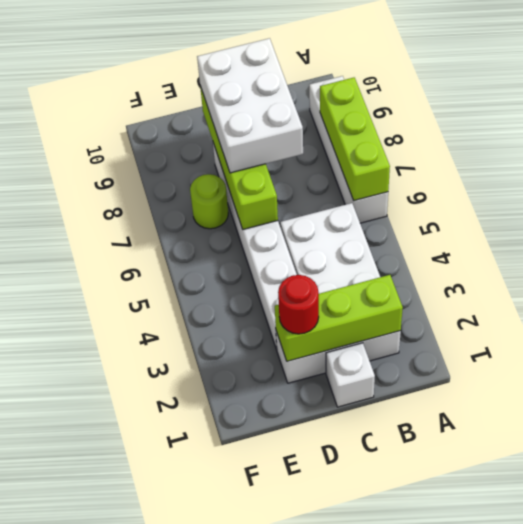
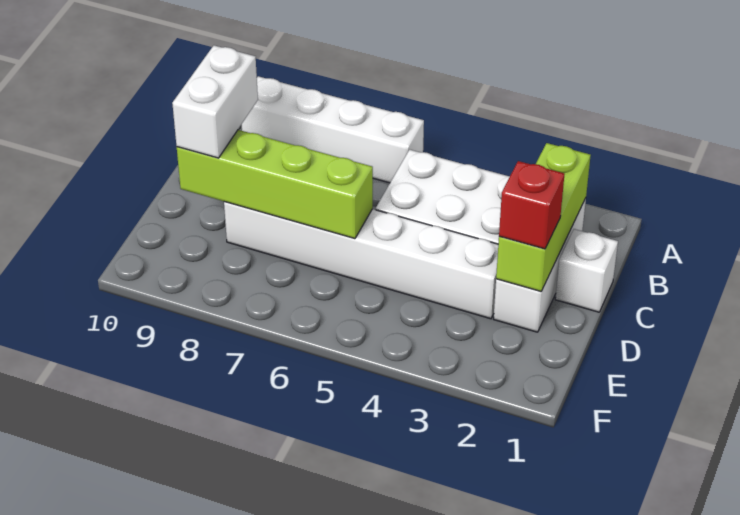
lime brick A6:A8 level 2 -> none
white brick C7:D9 level 3 -> white brick C9:D9 level 3
red round brick D2 level 3 -> red brick D2 level 3
lime round brick E7 level 1 -> none

